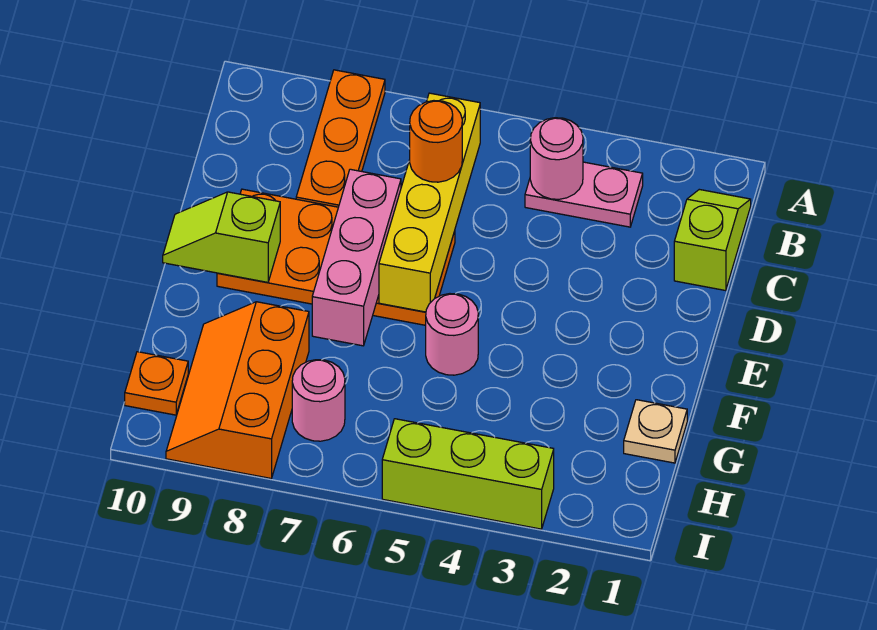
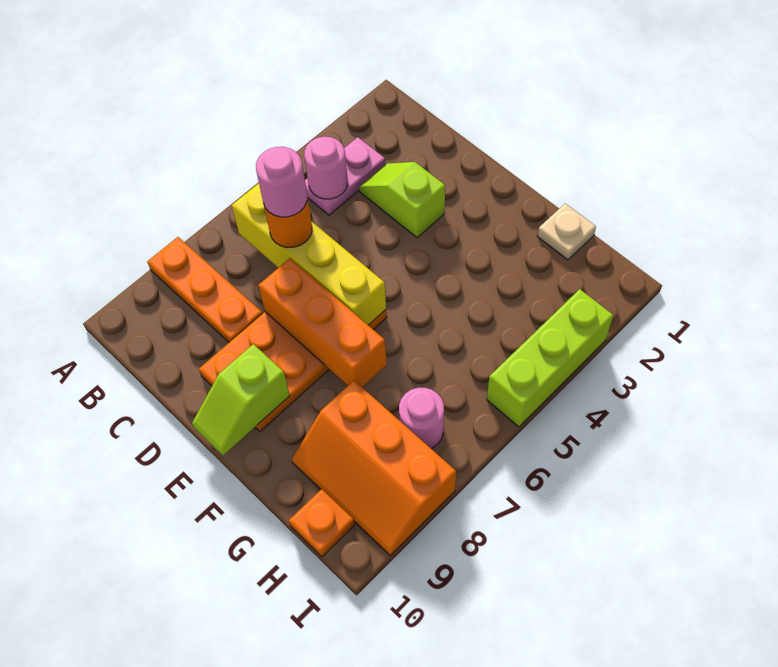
lime slope B1:C1 level 1 top C -> lime slope C3:D3 level 1 top D
pink brick D7:F7 level 2 -> orange brick D7:F7 level 2
pink round brick F5 level 1 -> pink round brick C6 level 4

